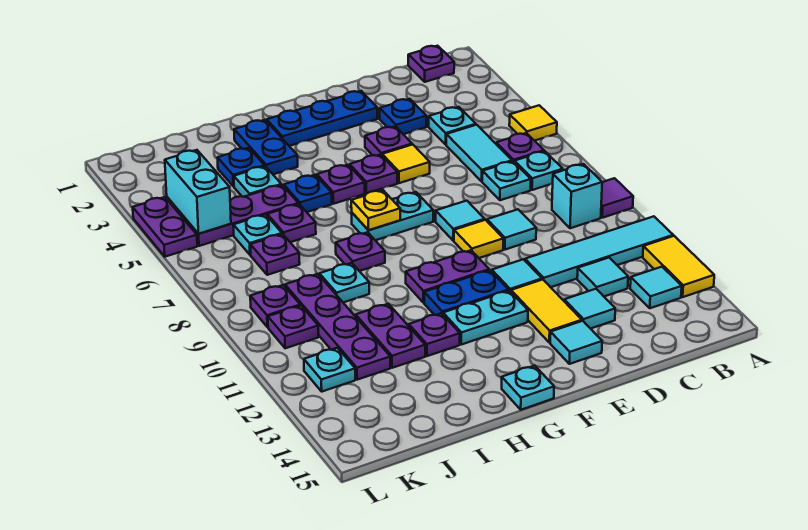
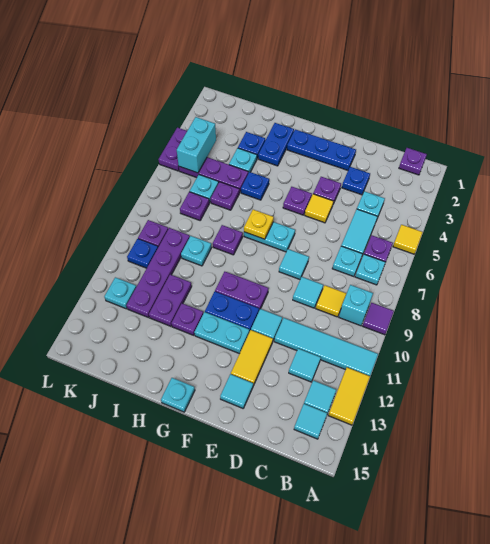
cyan tile D13 level 1 -> cyan tile B14 level 1
yellow tile E9 level 1 -> yellow tile C9 level 1
purple plate G5 level 1 -> none
purple plate K10 level 1 -> blue plate K10 level 1

